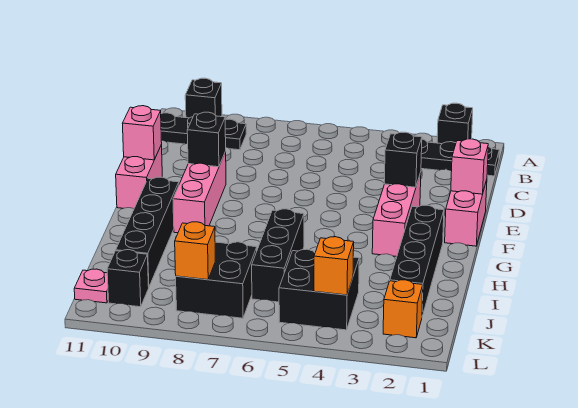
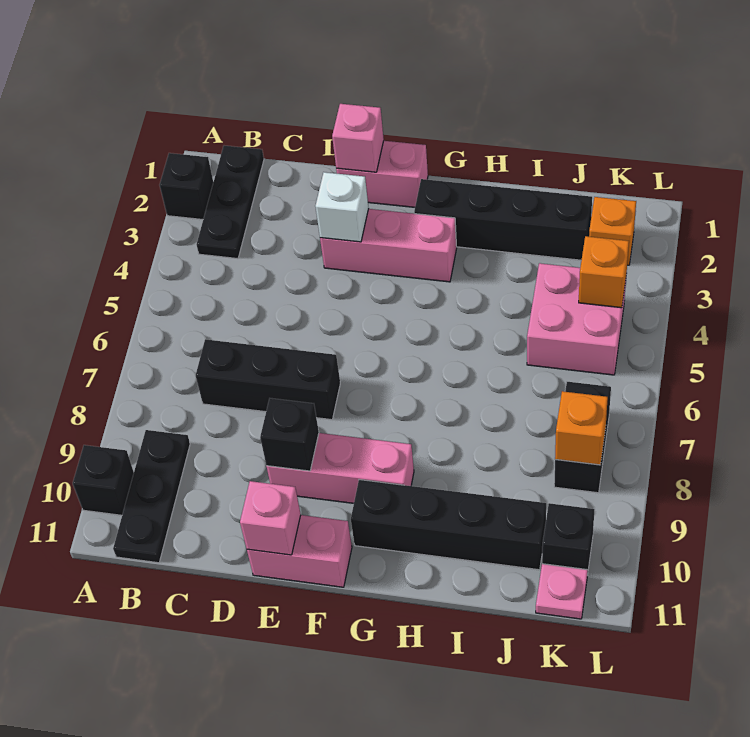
black brick E3 level 2 -> white brick E3 level 2
black brick H6:J6 level 1 -> black brick C7:E7 level 1
black brick J4:K5 level 1 -> pink brick J4:K5 level 1
black brick J7:K8 level 1 -> black brick K7:K8 level 1

